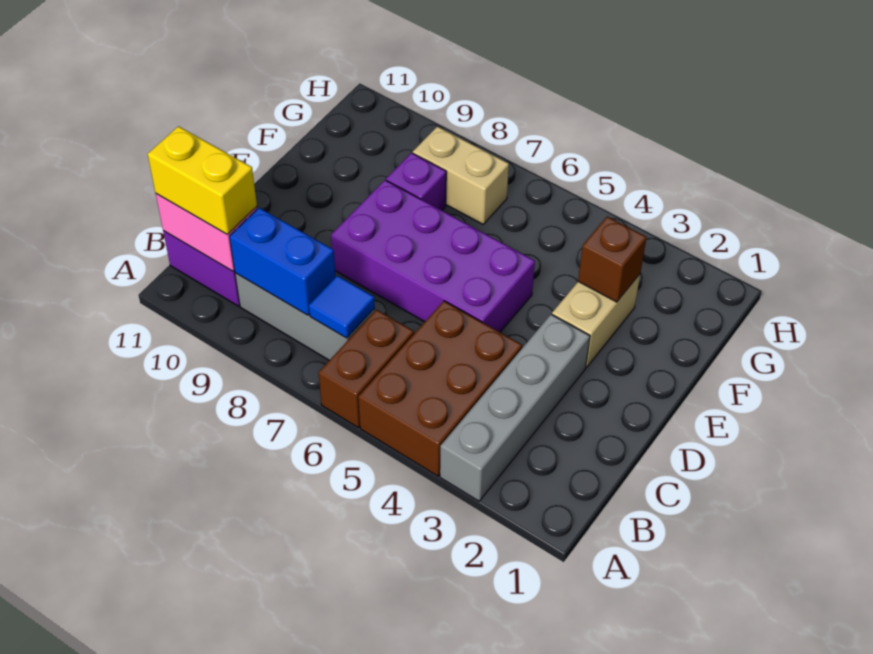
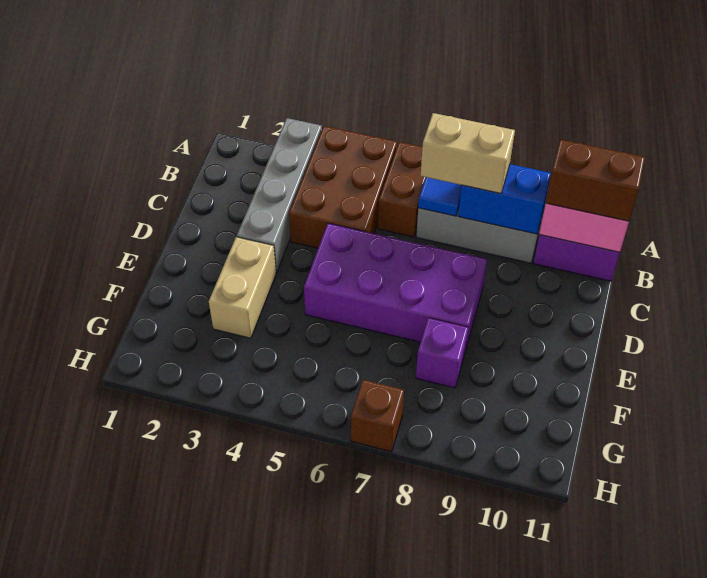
yellow brick B10:B11 level 3 -> brown brick B10:B11 level 3
brown brick F3 level 2 -> brown brick H7 level 1
tan brick G7:G8 level 1 -> tan brick B7:B8 level 3

